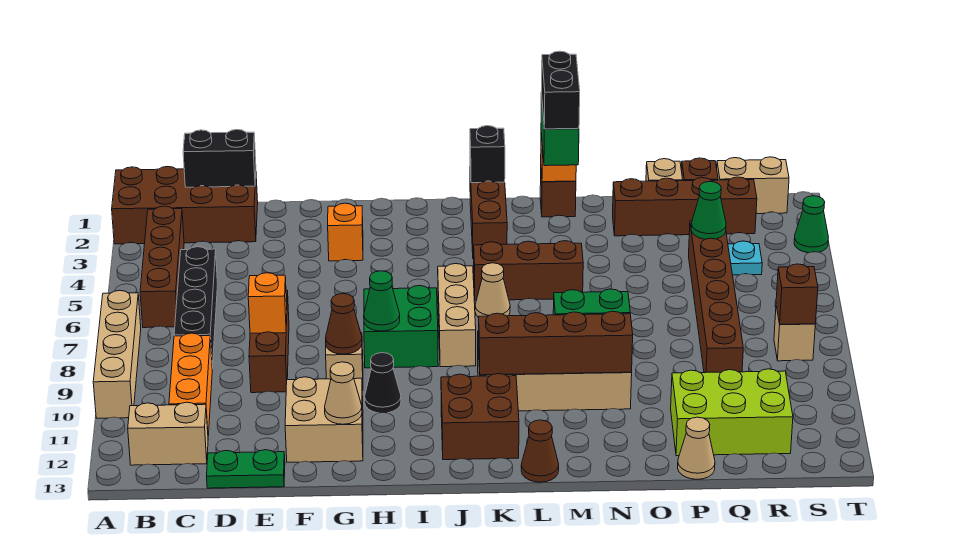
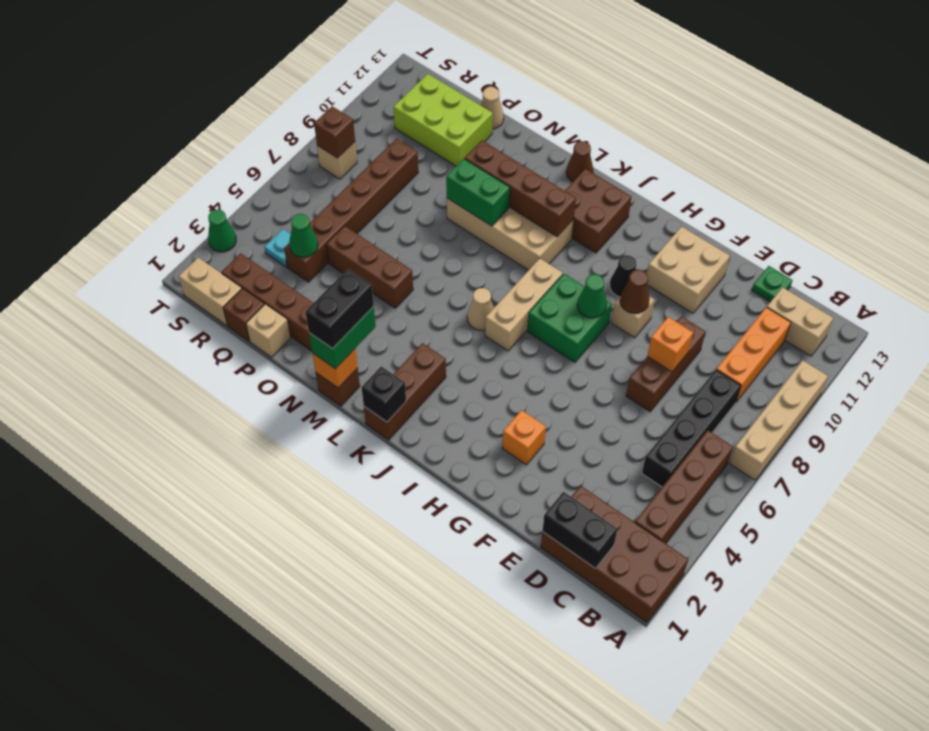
green plate D13:E13 level 1 -> green plate D13 level 1
tan cone G12 level 2 -> none
brown brick K5:M5 level 1 -> brown brick N5:P5 level 1

